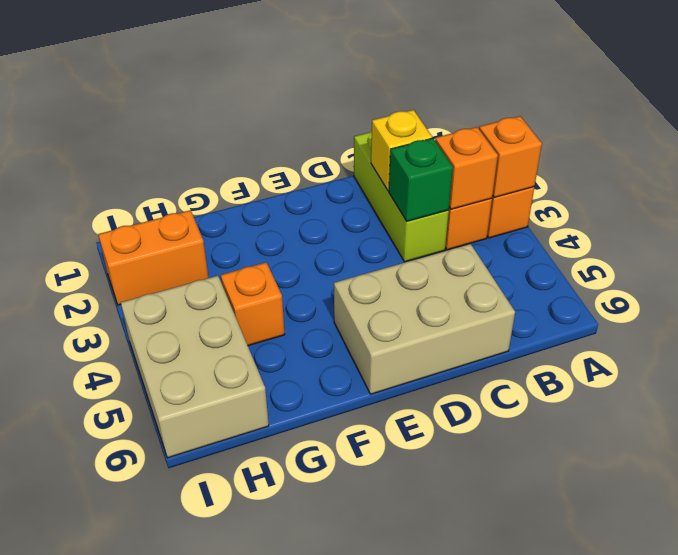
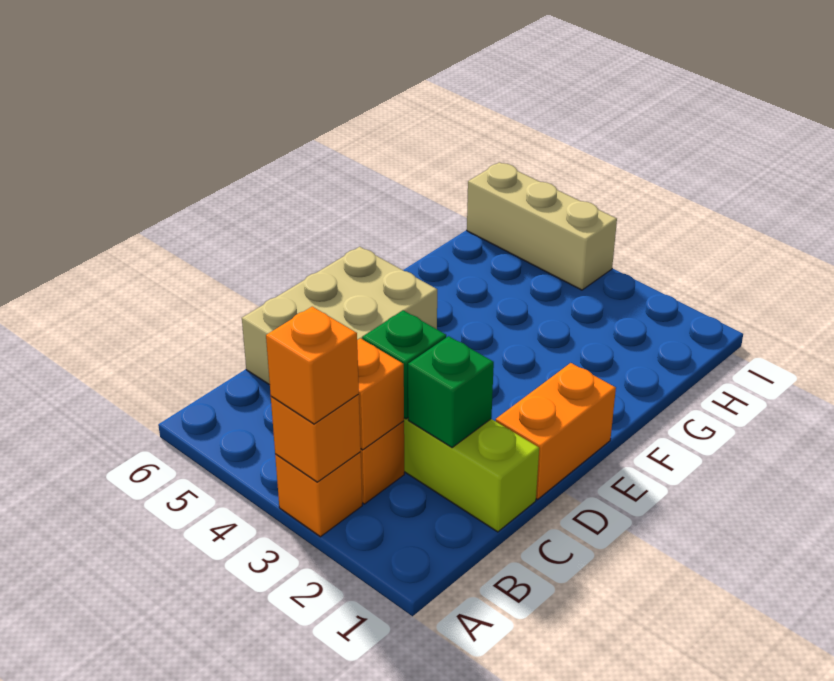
yellow brick C2 level 2 -> green brick C2 level 2
orange brick G4 level 1 -> orange brick A3 level 3
orange brick H2:I2 level 1 -> orange brick D1:E1 level 1
tan brick H4:I6 level 1 -> tan brick I4:I6 level 1

